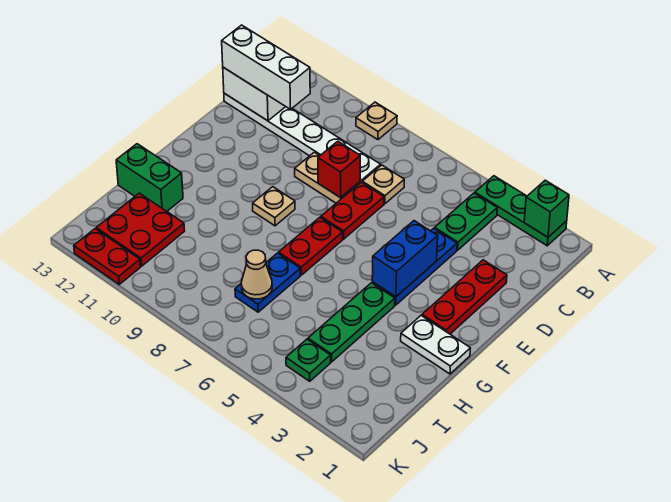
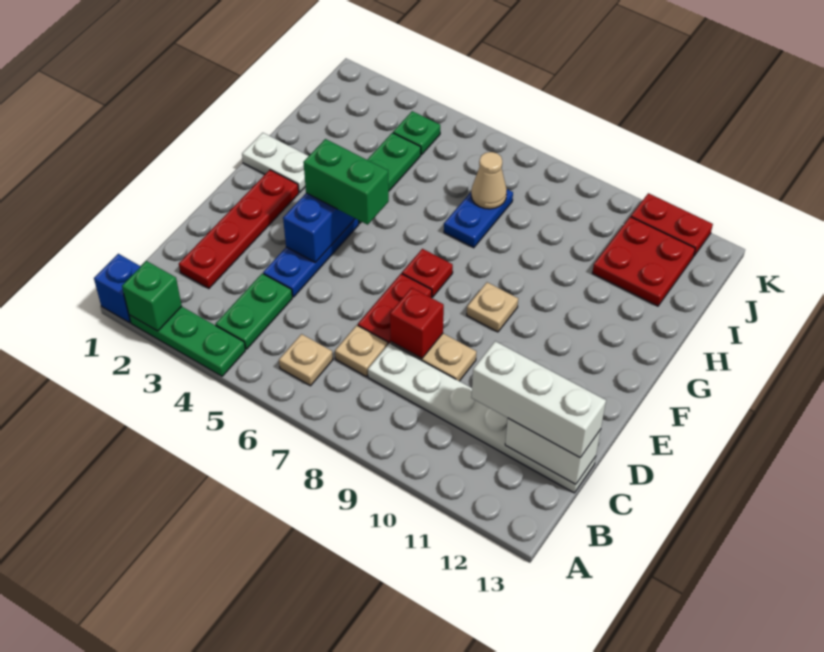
none -> blue brick A1 level 1
tan plate A9 level 1 -> tan plate B6 level 1
red plate D2:F2 level 1 -> red plate C2:F2 level 1
red plate F7:G7 level 1 -> red plate F7 level 1
green brick H12:H13 level 1 -> green brick F4:F5 level 3

